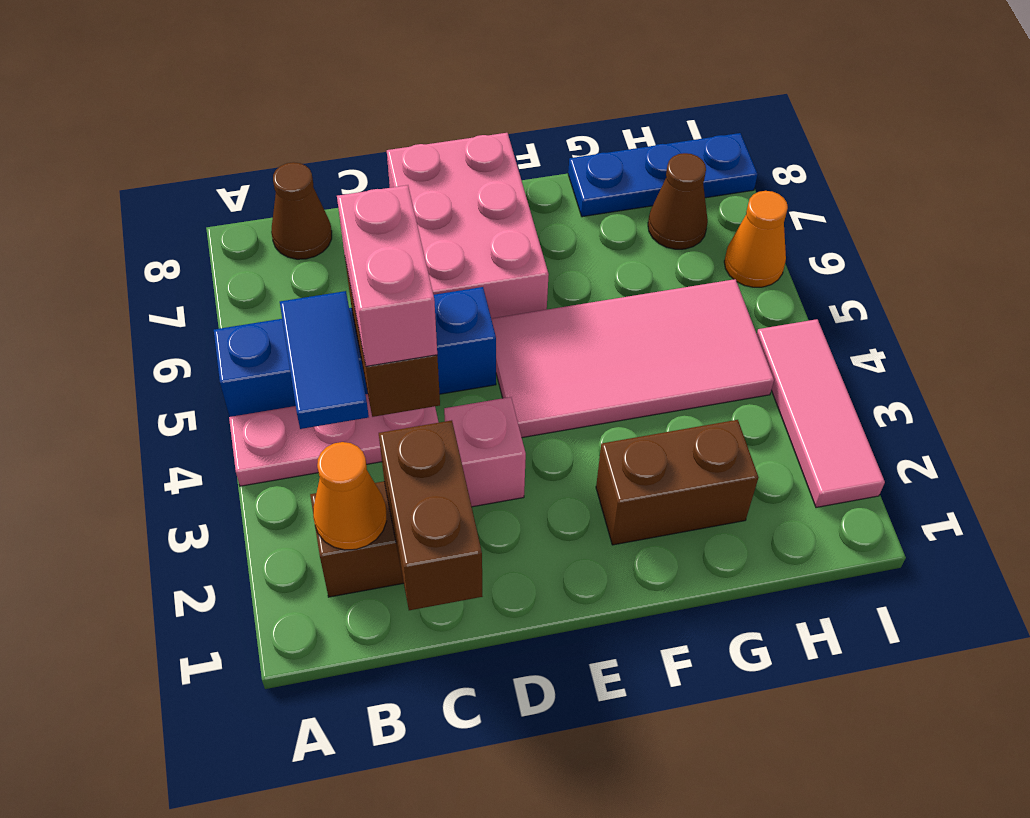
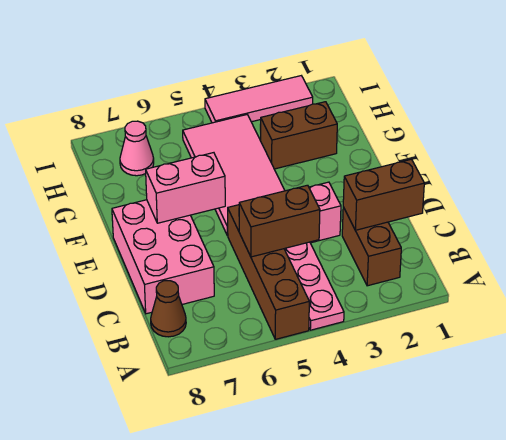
blue brick A5:D5 level 1 -> brown brick A5:D5 level 1
orange cone B2 level 2 -> none
blue tile B4:B5 level 2 -> none
pink brick C4:C5 level 3 -> pink brick E6:E7 level 2
pink brick D6:E8 level 1 -> pink brick C7:E8 level 1
brown brick F2:G2 level 1 -> brown brick G2:G3 level 1
blue plate G8:I8 level 1 -> none
brown cone H7 level 1 -> pink cone H7 level 1
orange cone I6 level 1 -> none

